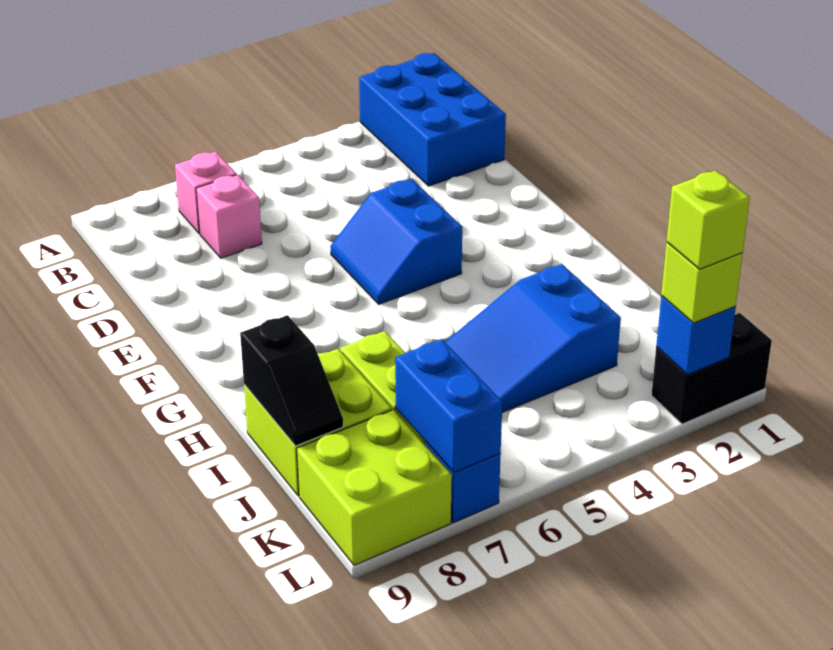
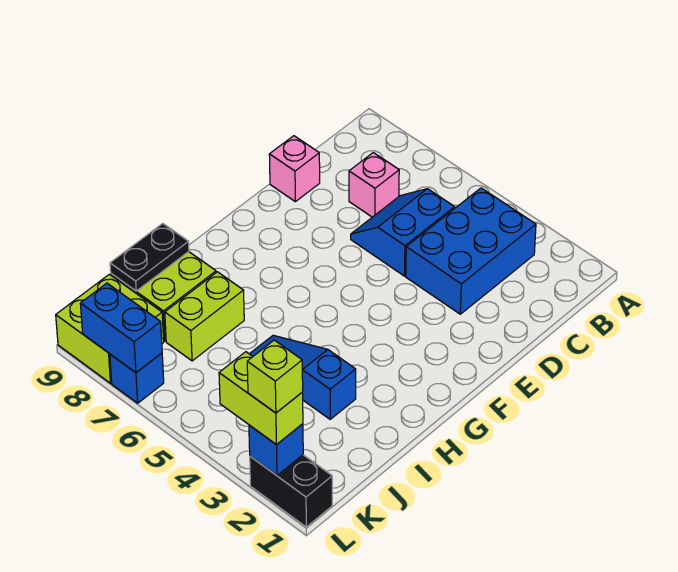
blue brick A1:C2 level 1 -> blue brick B3:D4 level 1
pink brick B7 level 1 -> pink brick D9 level 1
blue slope E4:F5 level 1 top 4 -> blue slope C5:D6 level 1 top 5
blue slope I3:J5 level 1 top 3 -> blue slope I3:I5 level 1 top 3
black slope I9:J9 level 2 top I -> black plate I9:J9 level 2
blue brick K7:L7 level 2 -> blue brick L7:L8 level 2
lime brick L2 level 3 -> lime brick L2:L3 level 3

